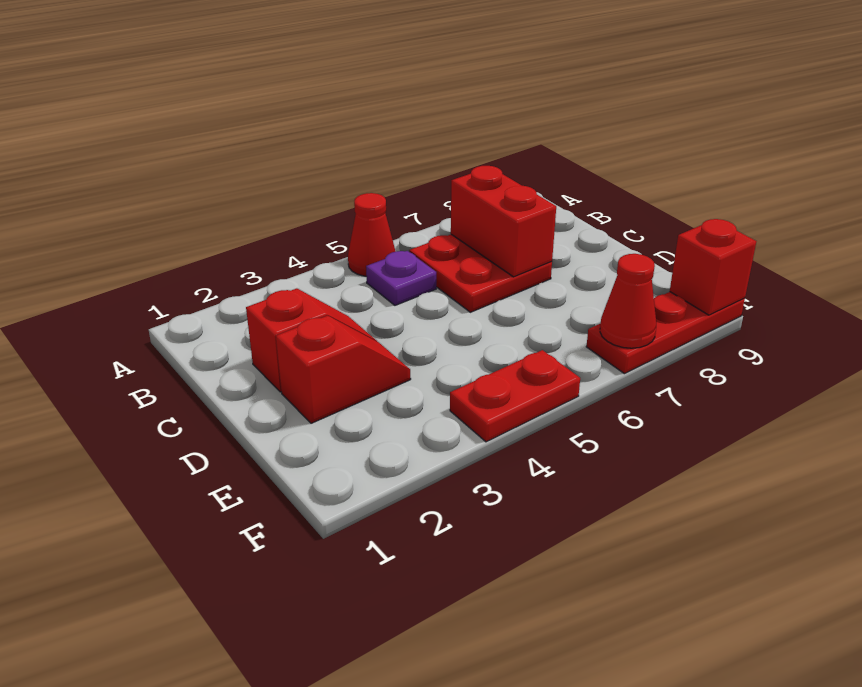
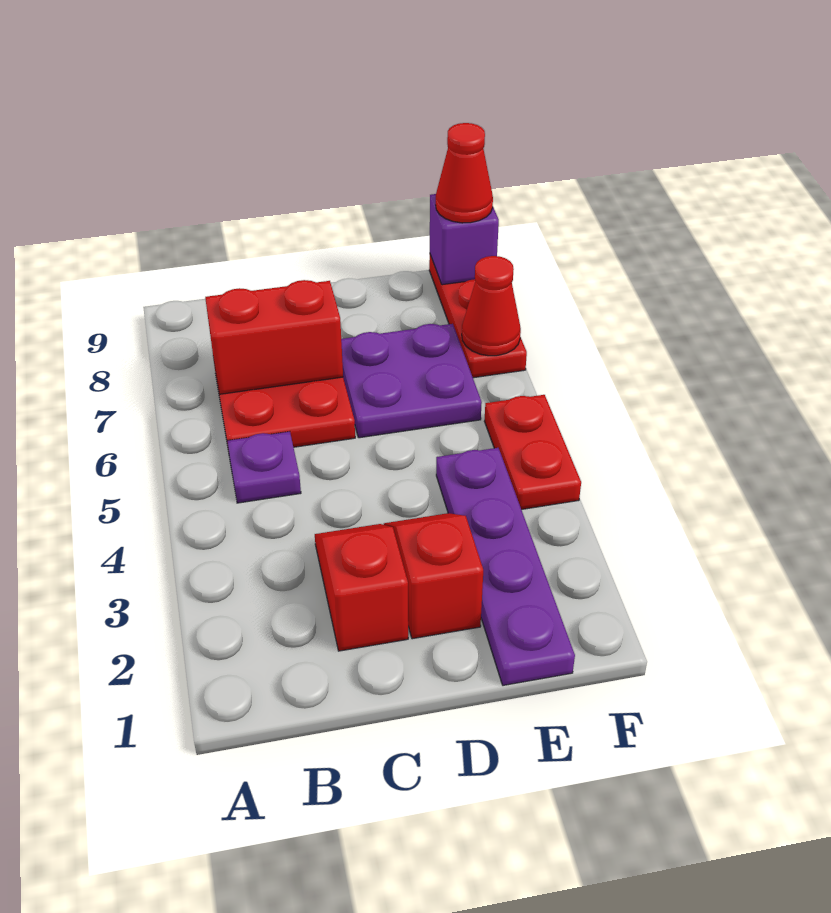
red cone A5 level 1 -> red cone F9 level 3
none -> purple plate D6:E7 level 1
none -> purple plate E1:E4 level 1
red brick F9 level 2 -> purple brick F9 level 2

